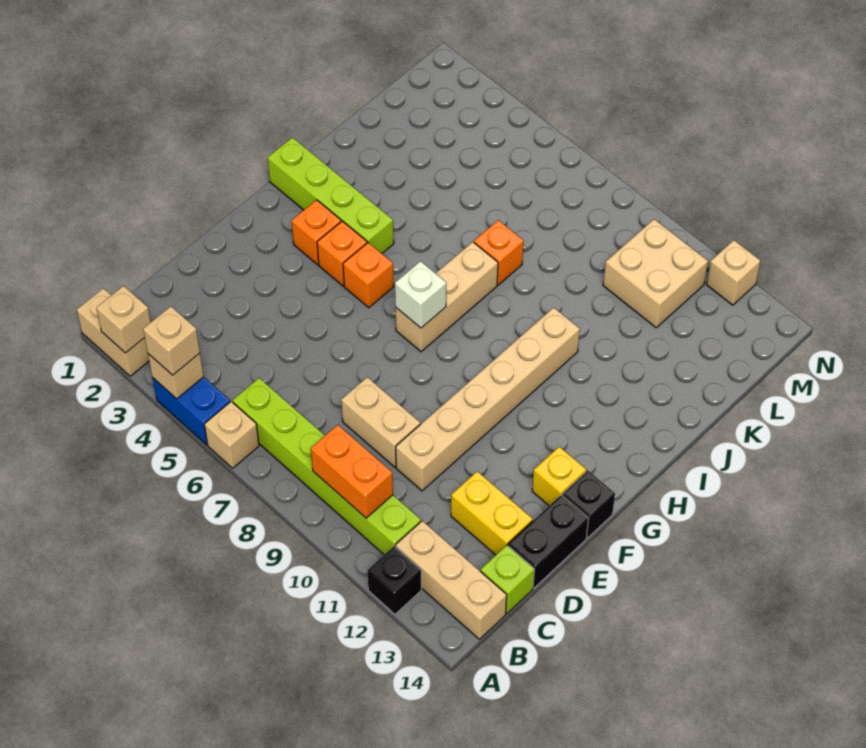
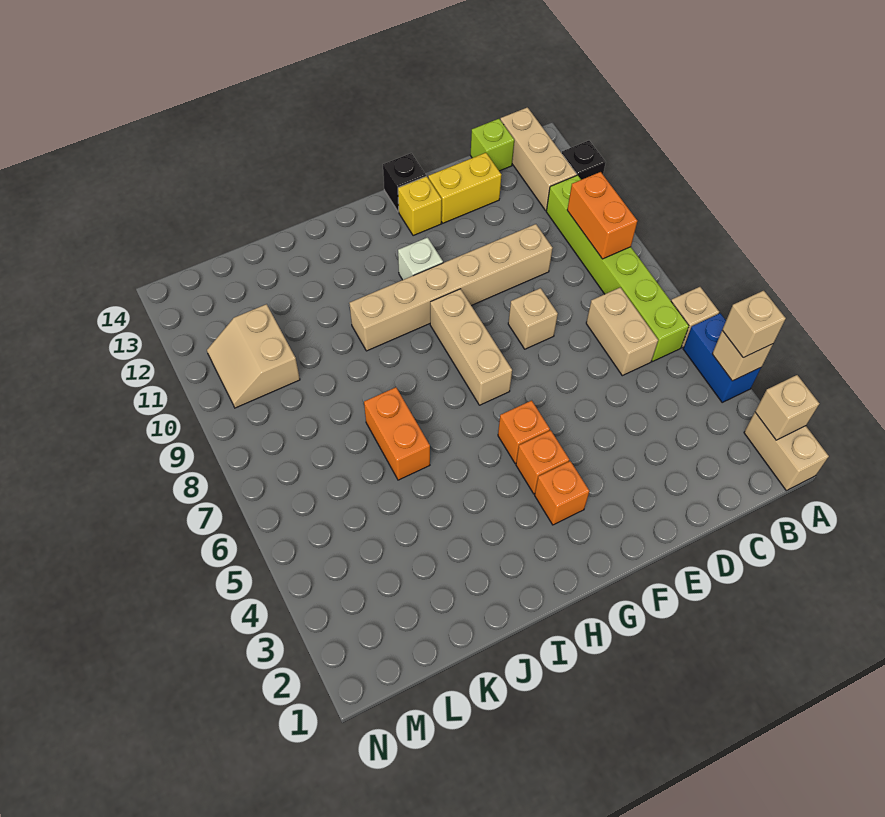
tan brick D8:D9 level 1 -> tan brick C6:C7 level 1
yellow brick D12:D13 level 1 -> yellow brick D13:E13 level 1
black brick D14:E14 level 1 -> none
tan brick G7:I7 level 1 -> tan brick G7:G9 level 1
white brick G7 level 2 -> white brick G11 level 1
lime brick H1:H4 level 1 -> none
orange brick J7 level 1 -> orange brick J6:J7 level 1
tan brick L10:M11 level 1 -> tan slope L10:M11 level 1 top L
tan brick N12 level 1 -> tan brick E8 level 1

